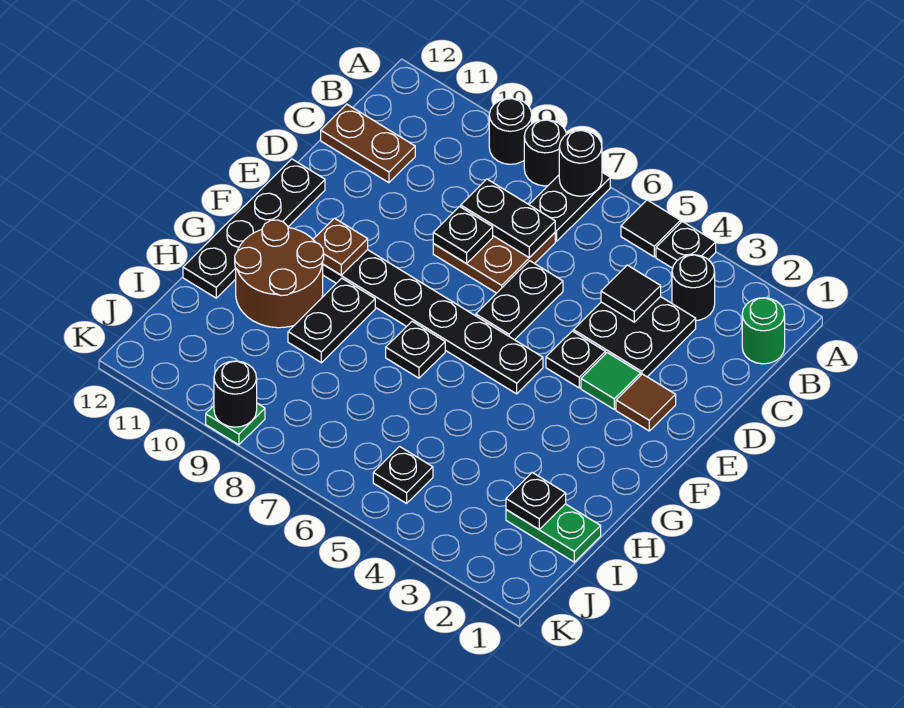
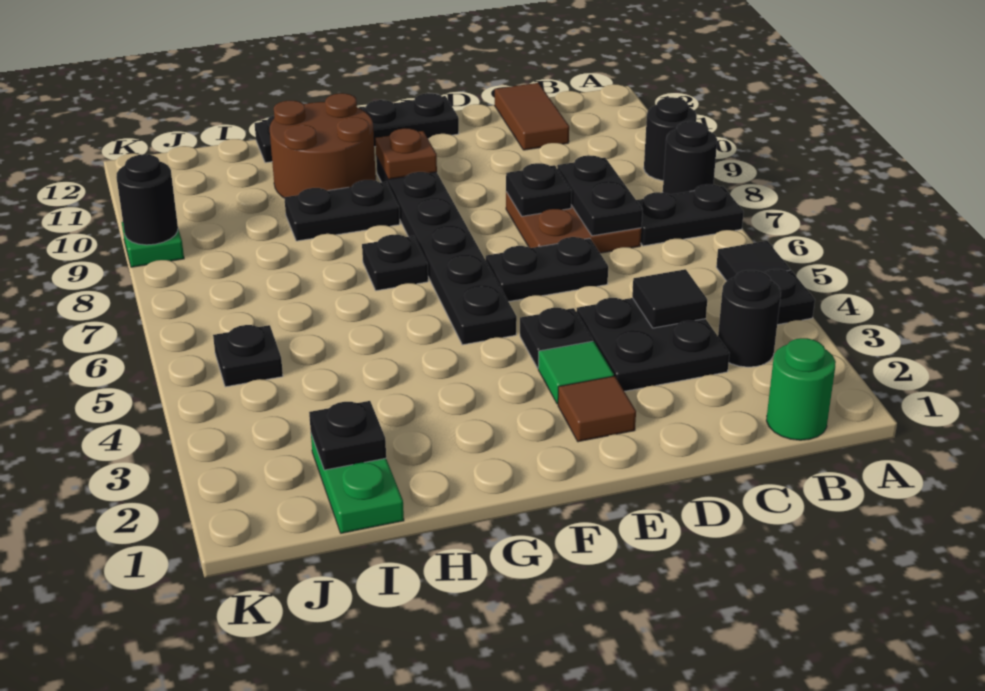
black round brick A7 level 2 -> none
brown plate C11:C12 level 1 -> brown tile C11:C12 level 1

